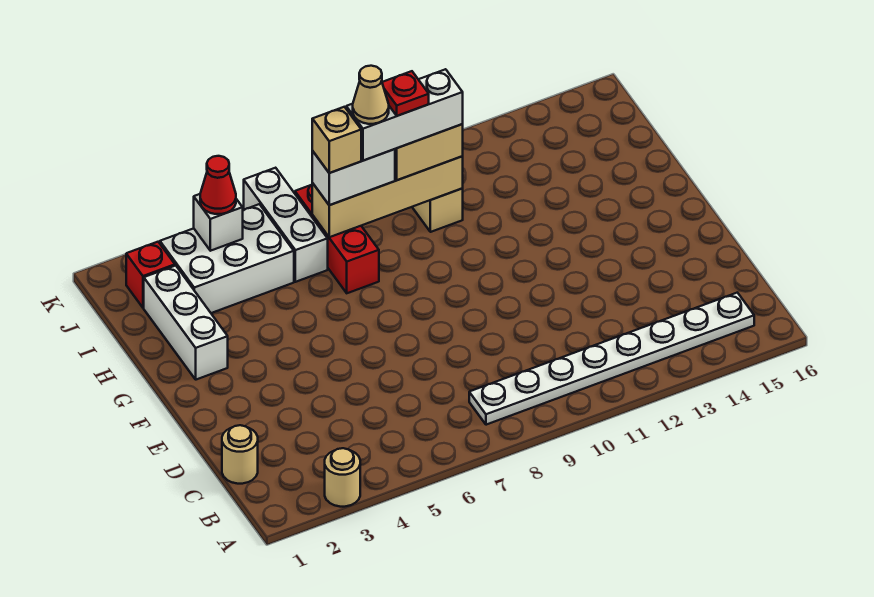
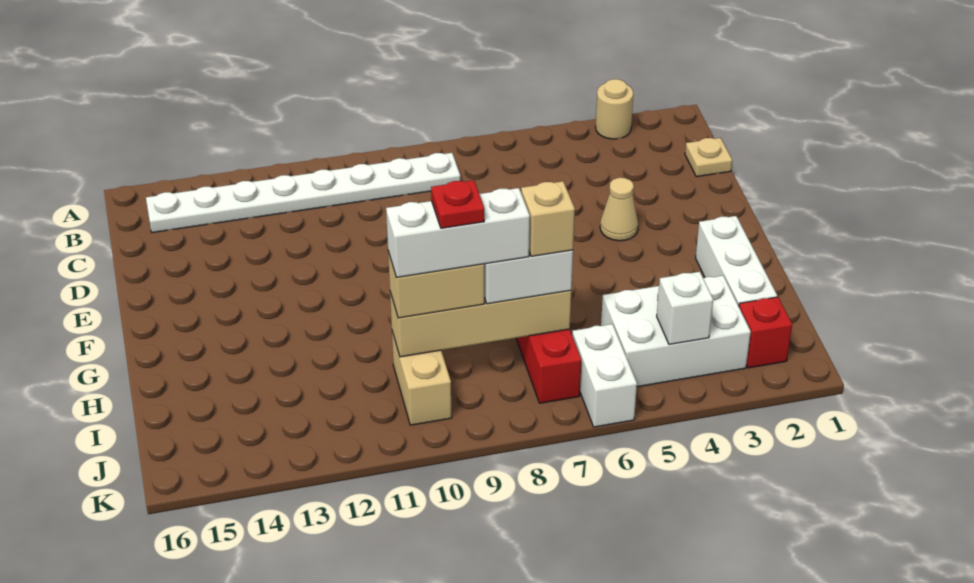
tan round brick C1 level 1 -> tan plate C1 level 1
white brick I6:K6 level 1 -> white brick J6:K6 level 1
tan cone I8 level 5 -> tan cone E4 level 1
red cone J4 level 3 -> none

